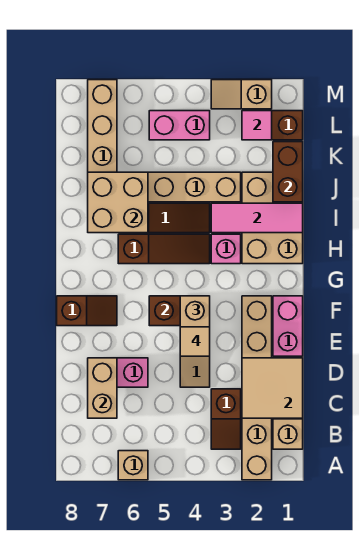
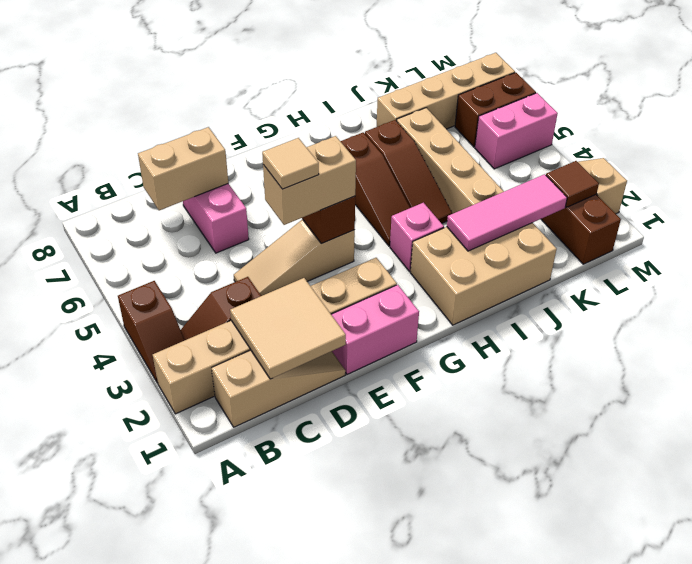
tan brick A6 level 1 -> none
brown slope F7:F8 level 1 top 8 -> brown slope A3:A4 level 1 top 4
pink tile I1:I3 level 2 -> pink tile I2:K2 level 2
tan brick I6:J7 level 2 -> none
brown brick J1:K1 level 2 -> brown brick L6:M6 level 1
pink tile L2 level 2 -> brown tile L2 level 2
pink brick L4:L5 level 1 -> pink brick L5:M5 level 1

